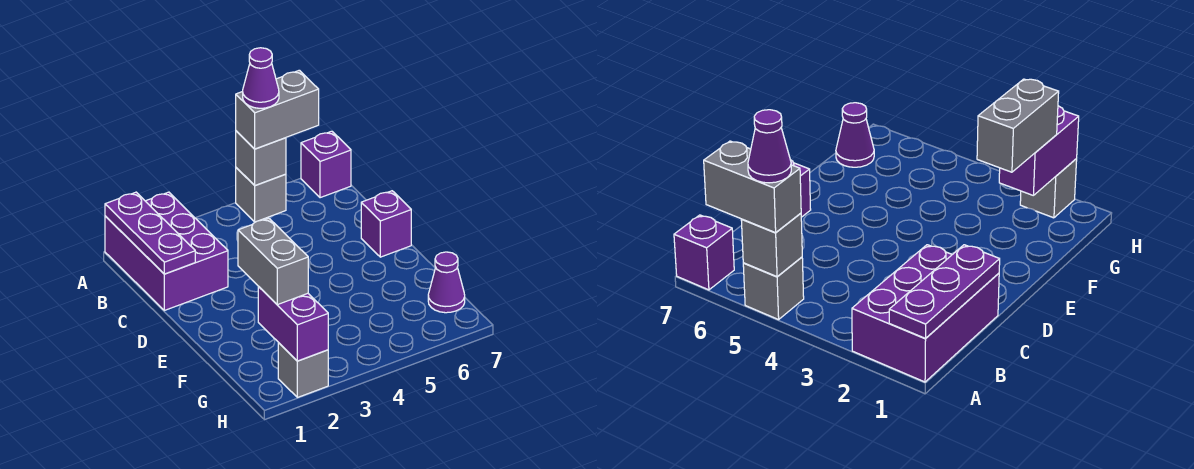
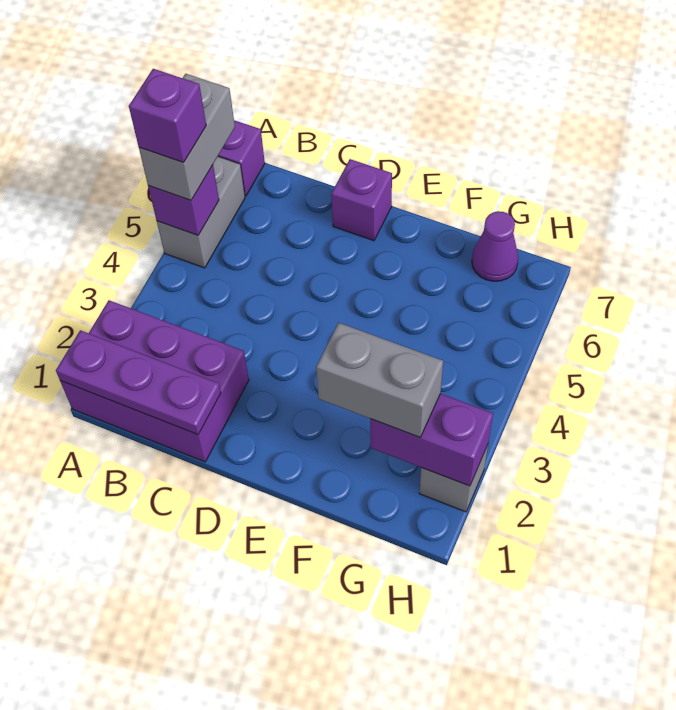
grey brick A5 level 1 -> grey brick A5:A6 level 1
grey brick A5 level 2 -> purple brick A5 level 2
purple cone A5 level 4 -> purple brick A5 level 4

